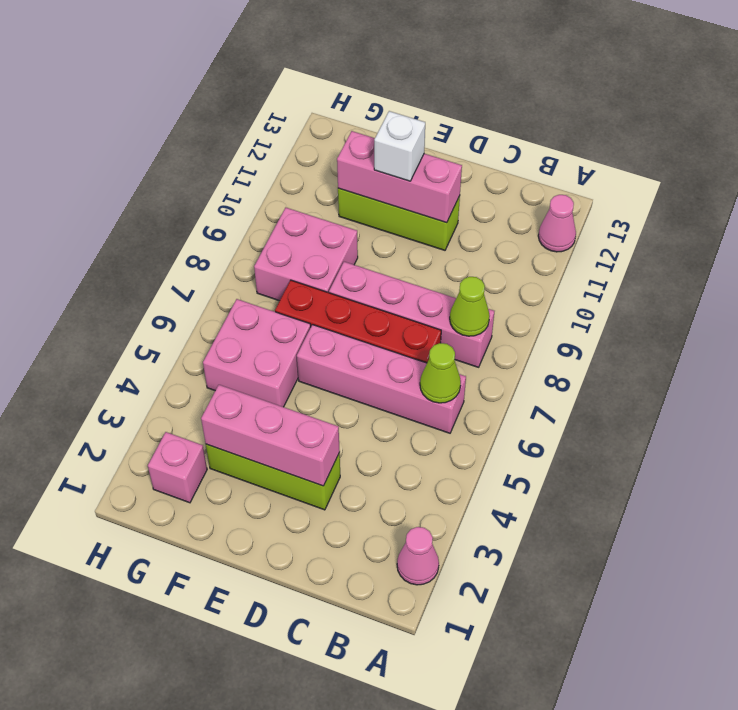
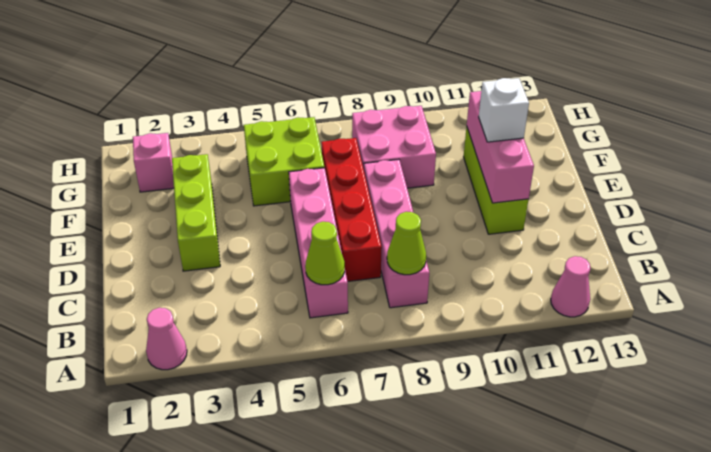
pink brick D3:F3 level 2 -> none
pink brick F5:G6 level 1 -> lime brick F5:G6 level 1

